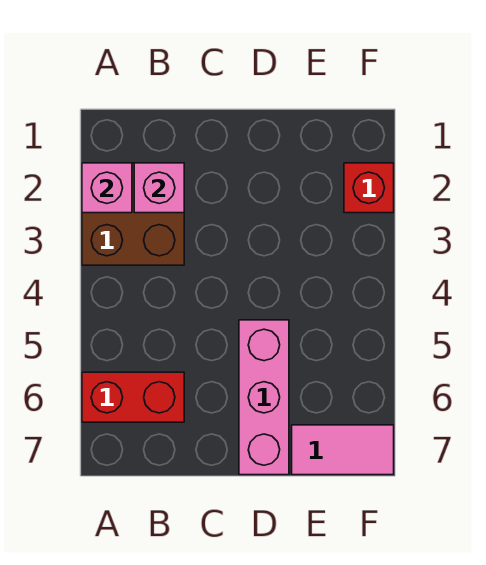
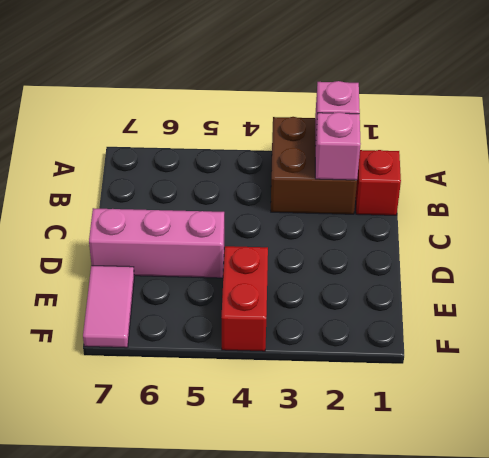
red brick A6:B6 level 1 -> red brick E4:F4 level 1
red brick F2 level 1 -> red brick B1 level 1

